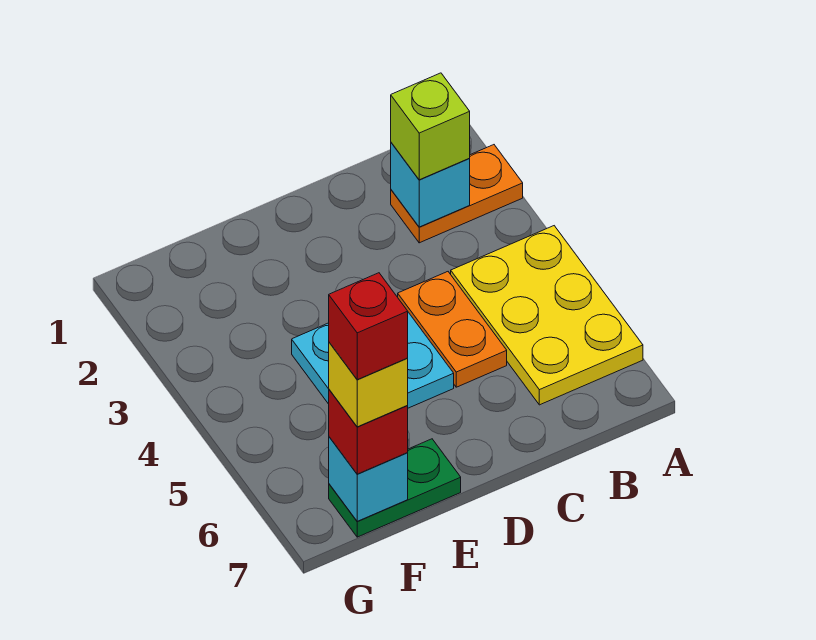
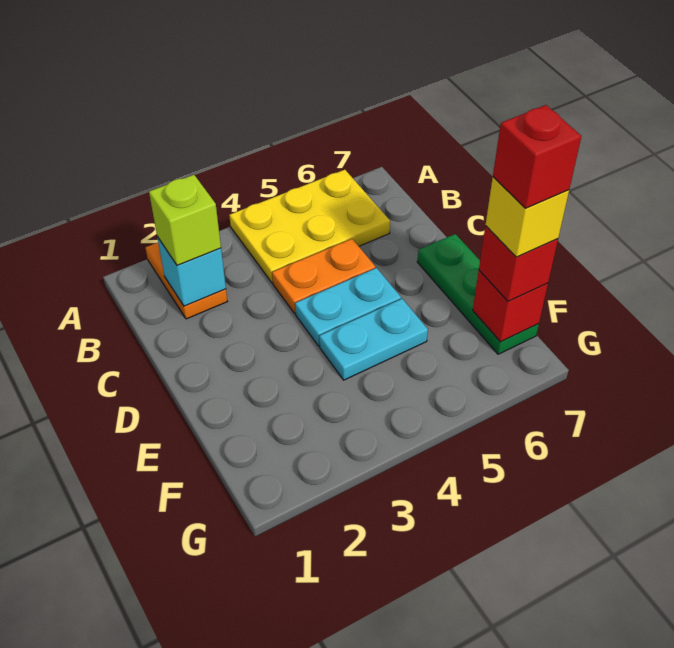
green plate E7:F7 level 1 -> green plate D7:F7 level 1
cyan brick F7 level 2 -> red brick F7 level 2

